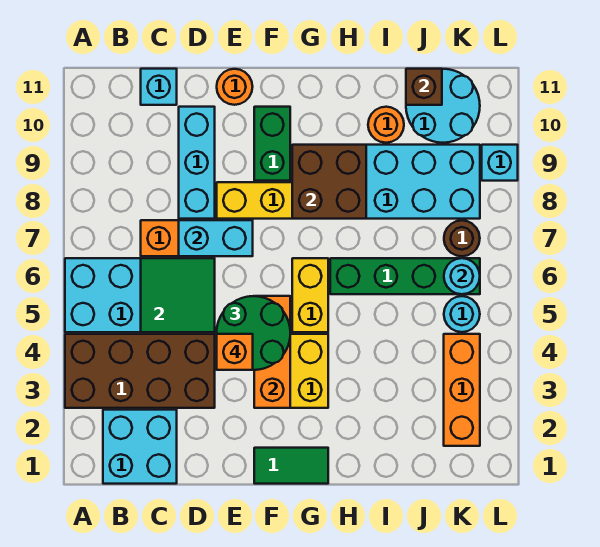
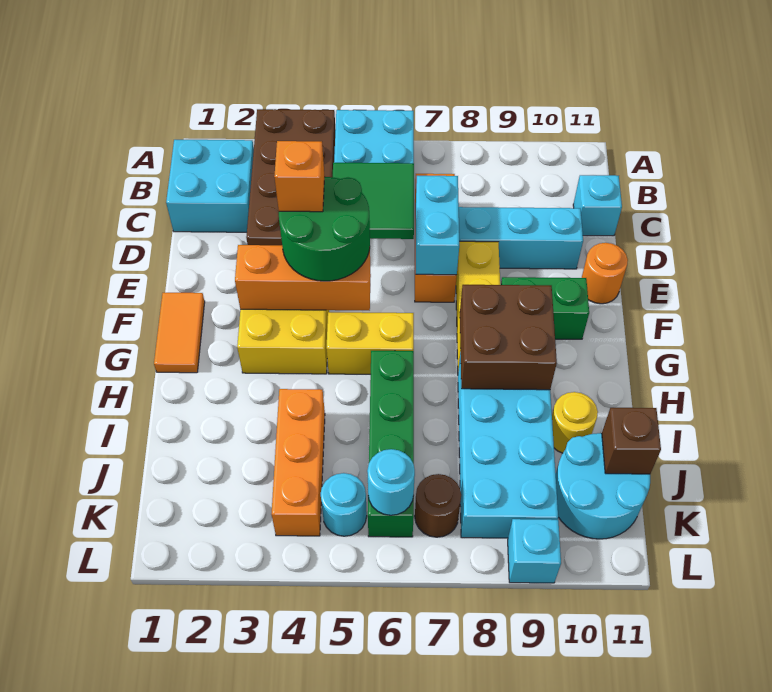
green tile F1:G1 level 1 -> orange tile F1:G1 level 1
orange round brick I10 level 1 -> yellow round brick I10 level 1
orange brick K2:K4 level 1 -> orange brick I4:K4 level 1

